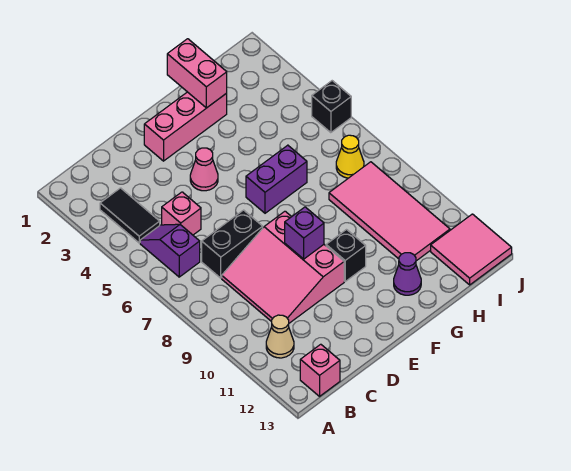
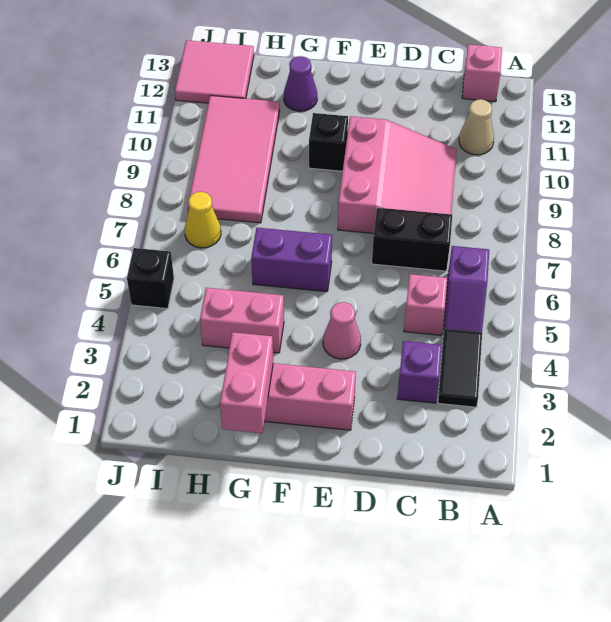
purple brick E9 level 2 -> purple brick C3 level 1
none -> pink brick G4:H4 level 1

